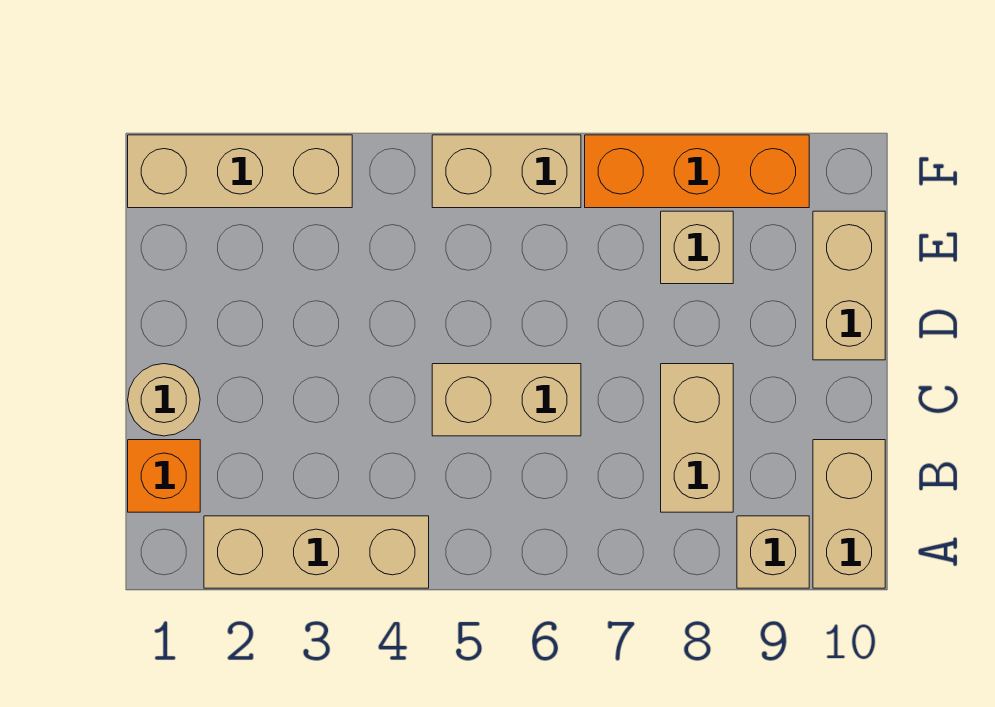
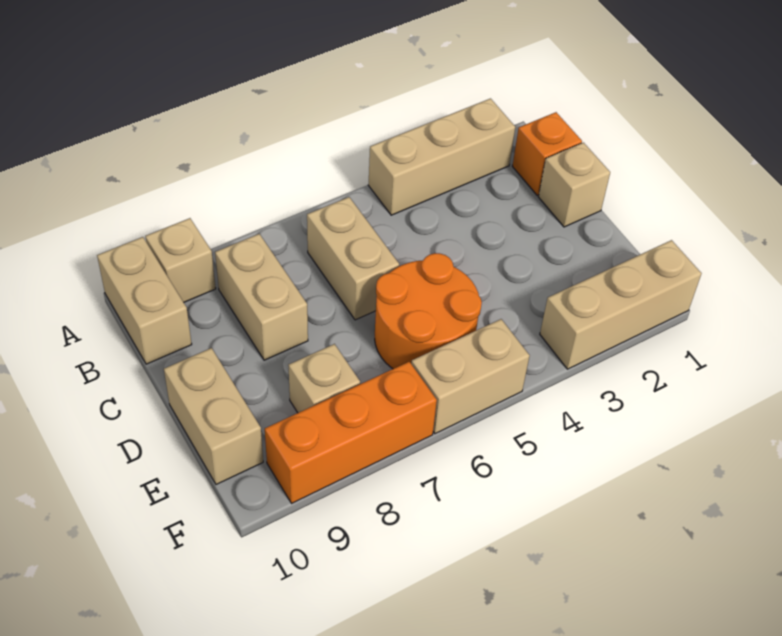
tan round brick C1 level 1 -> tan brick C1 level 1
tan brick C5:C6 level 1 -> tan brick B6:C6 level 1
none -> orange round brick D5:E6 level 1

